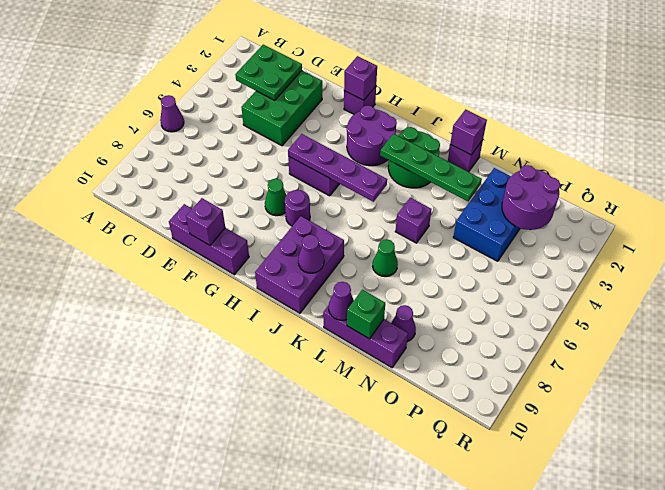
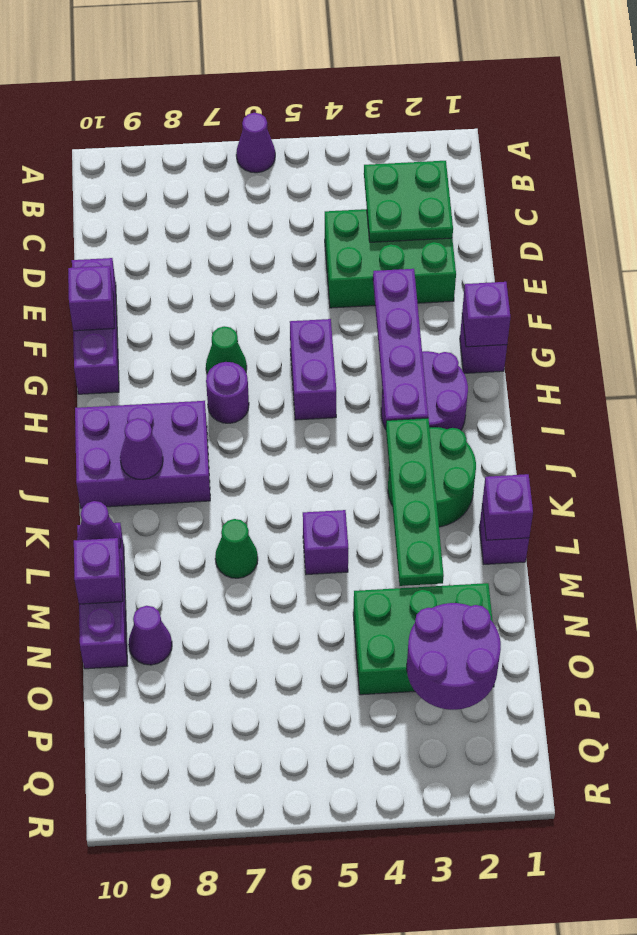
purple plate G5:J5 level 2 -> purple plate F3:I3 level 2
green brick M10 level 2 -> purple brick M10 level 2
blue brick N2:O4 level 1 -> green brick N2:O4 level 1

